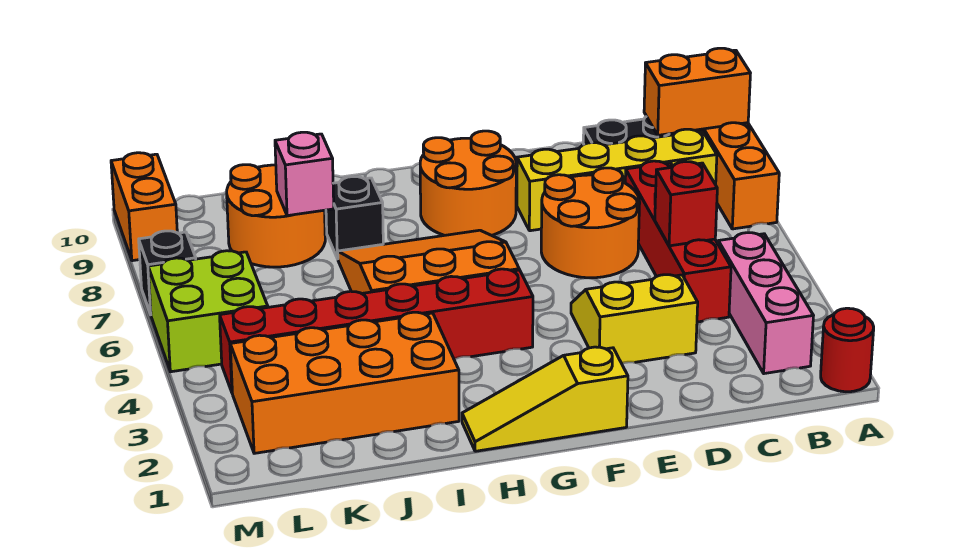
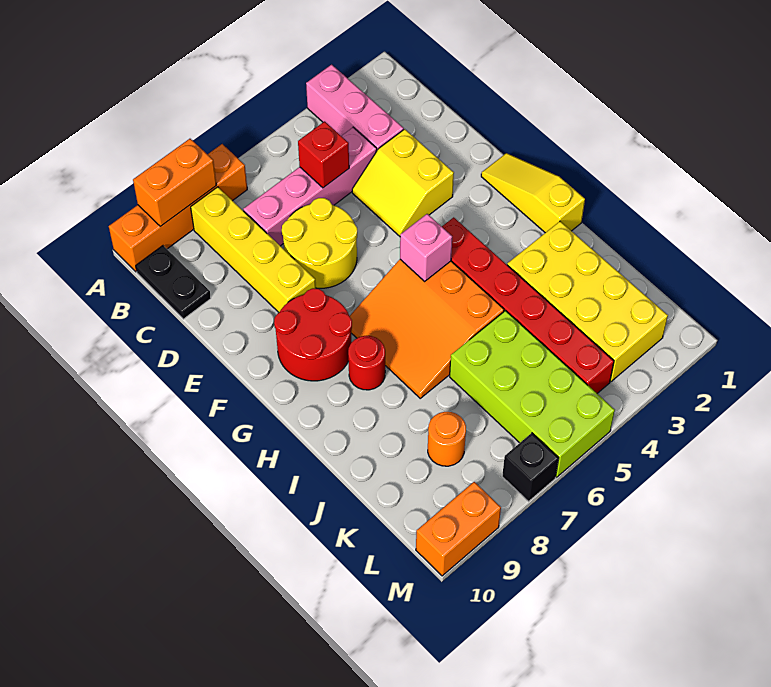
red round brick A1 level 1 -> red round brick H8 level 1
orange brick A9:B9 level 2 -> orange brick A8:A9 level 2
pink brick B2:B4 level 1 -> pink brick A3:C3 level 1
red brick C4:C7 level 1 -> pink brick C4:C7 level 1
orange round brick D6:E7 level 1 -> yellow round brick D6:E7 level 1
yellow slope F1:H1 level 1 top F -> yellow slope F1:H1 level 1 top H
orange round brick F8:G9 level 1 -> red round brick F8:G9 level 1
orange brick I2:L3 level 1 -> yellow brick I2:L3 level 1
black brick I8 level 1 -> none
orange round brick J8:K9 level 1 -> orange round brick K8 level 1
pink brick J8 level 2 -> pink brick G5 level 2
lime brick L5:M6 level 1 -> lime brick J5:M6 level 1

